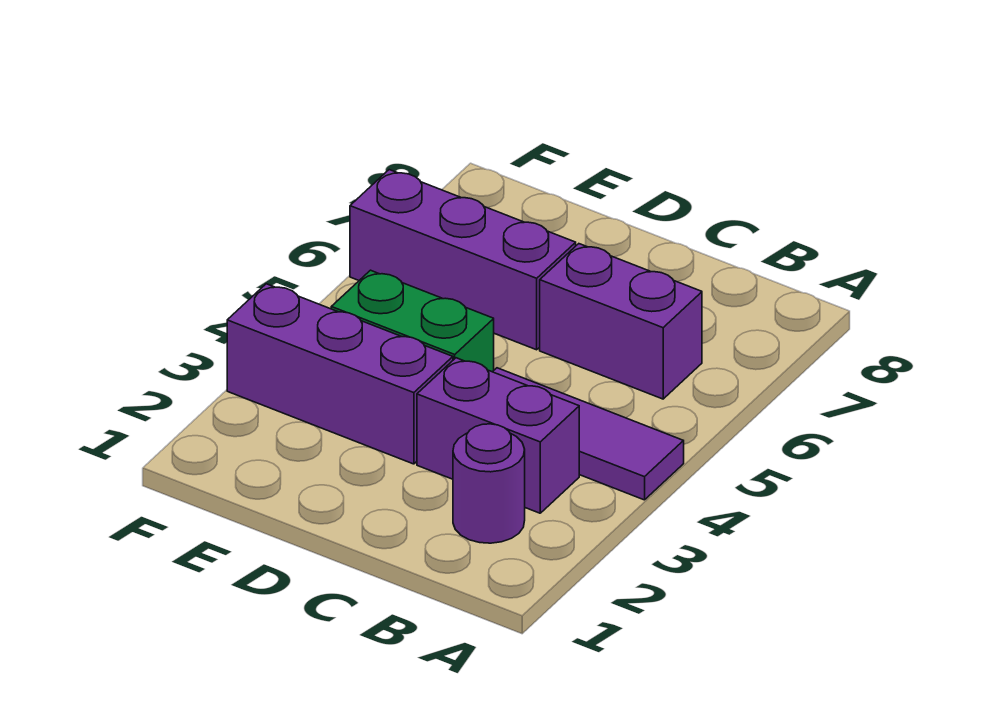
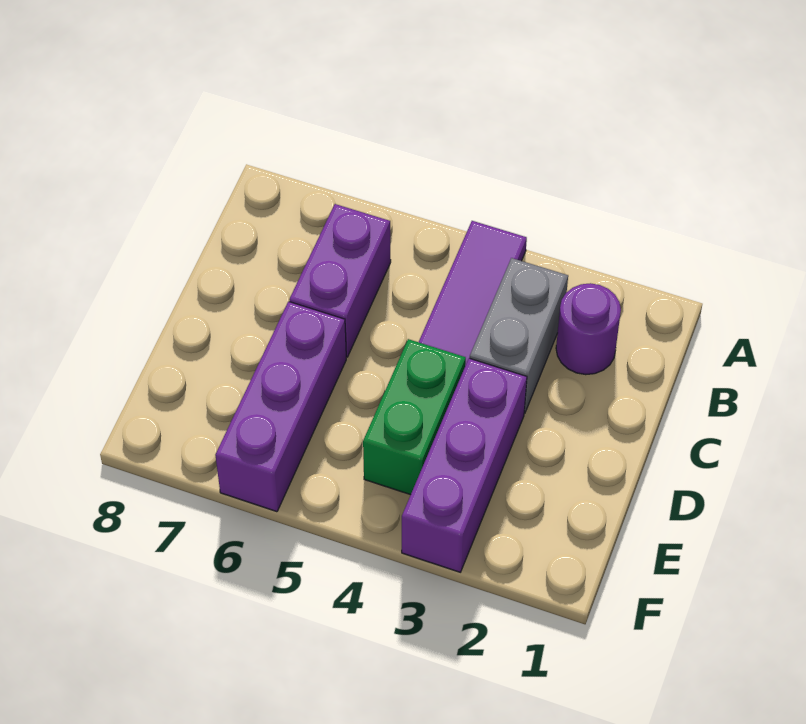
purple brick B3:C3 level 1 -> grey brick B3:C3 level 1

